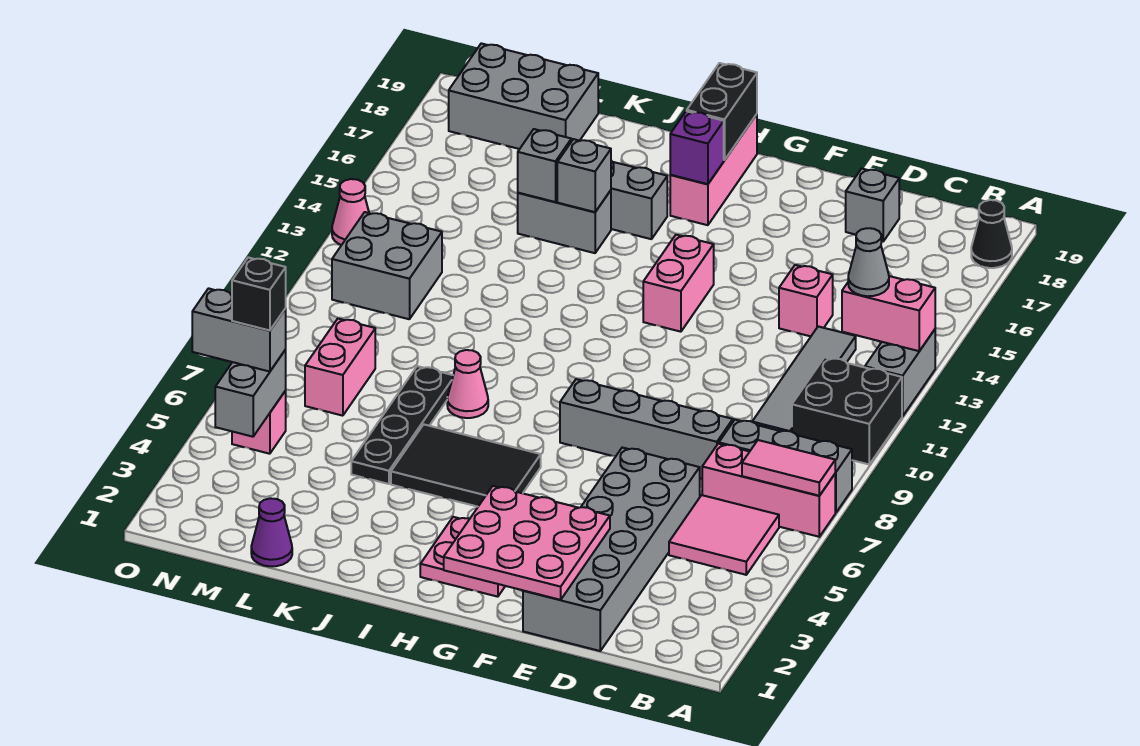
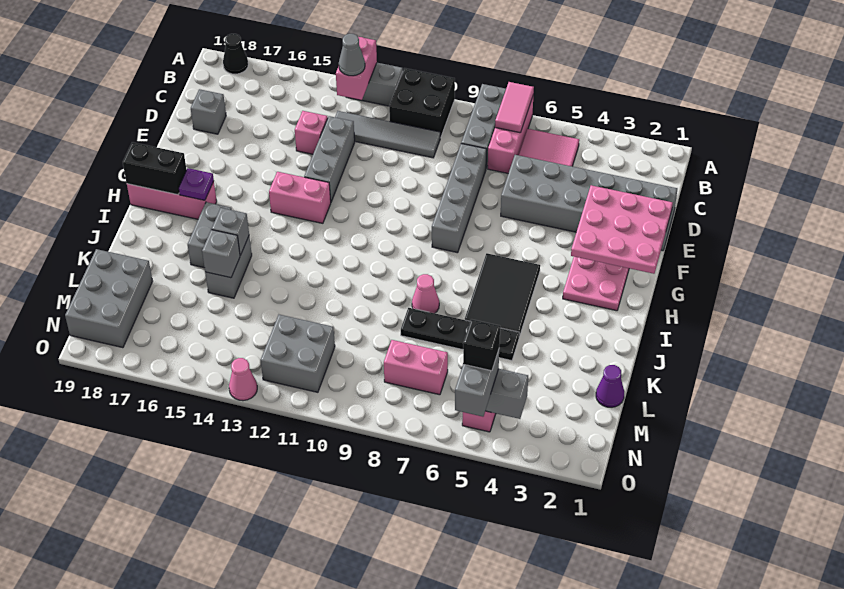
none -> grey brick D13:F13 level 1
purple brick H17 level 2 -> purple plate H17 level 2

